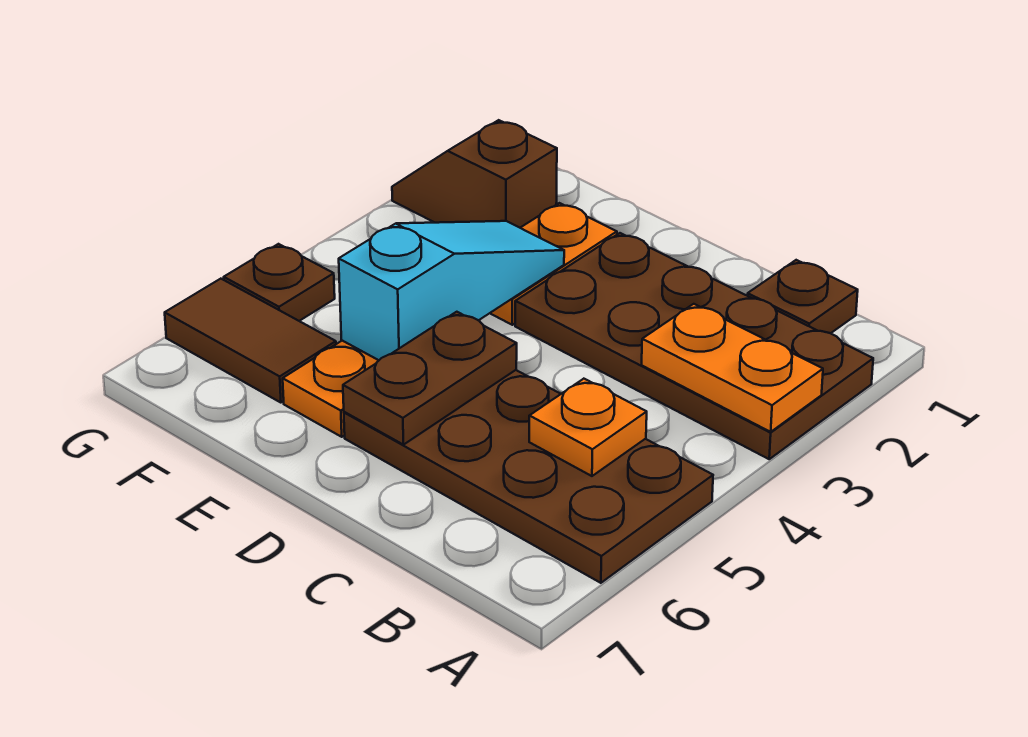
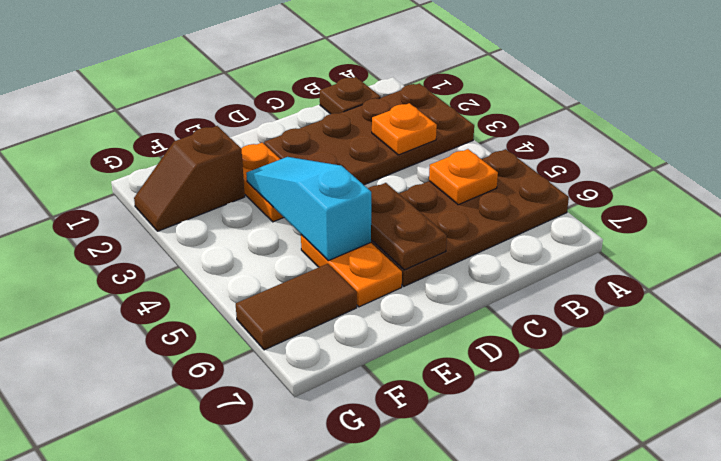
orange plate A3:B3 level 2 -> orange plate B3 level 2
brown plate G5 level 1 -> none

